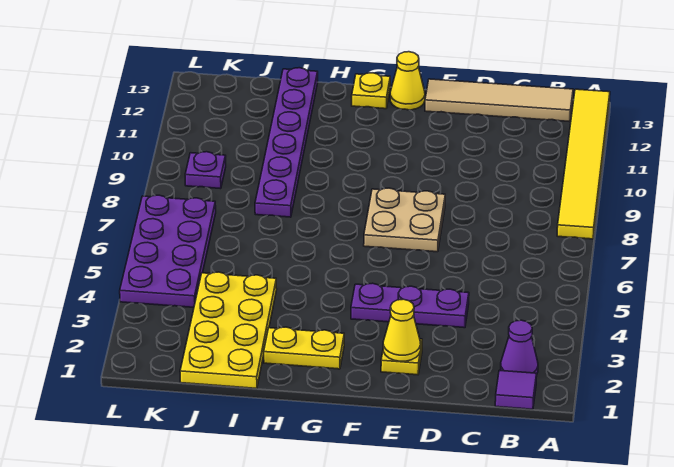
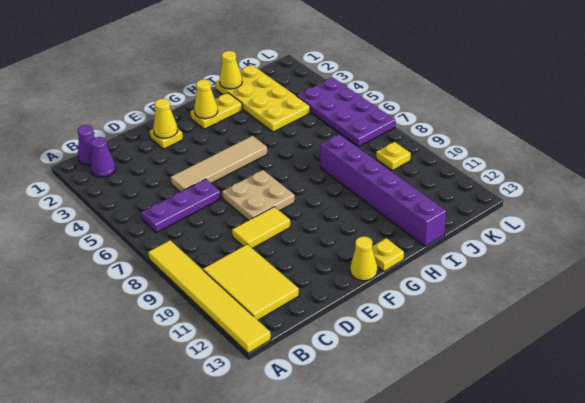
purple tile B1 level 1 -> purple cone B1 level 1
none -> yellow tile B10:C12 level 1
tan tile B13:E13 level 1 -> tan tile D5:G5 level 1
purple plate D4:F4 level 1 -> purple plate B6:D6 level 1
none -> yellow tile D9:E9 level 1
none -> yellow cone G2 level 2
none -> yellow cone I1 level 2
purple plate I8:I13 level 1 -> purple brick I8:I13 level 1
purple plate K9 level 1 -> yellow plate K9 level 1

